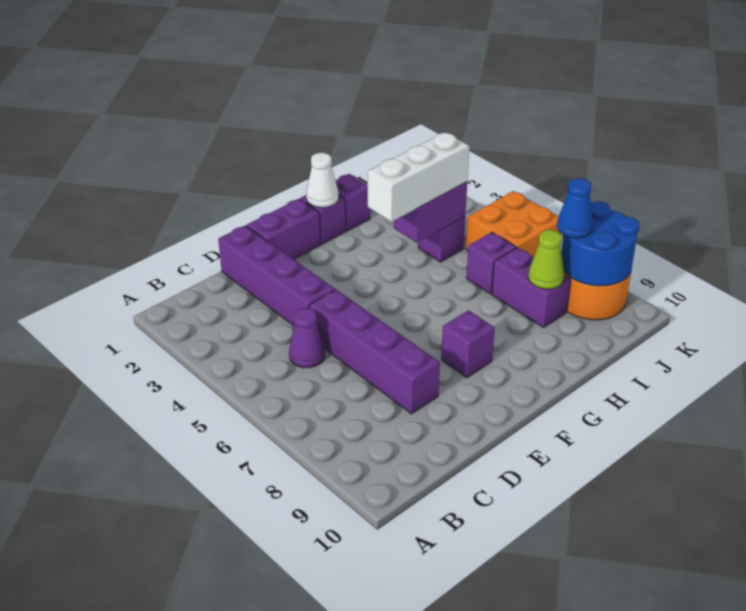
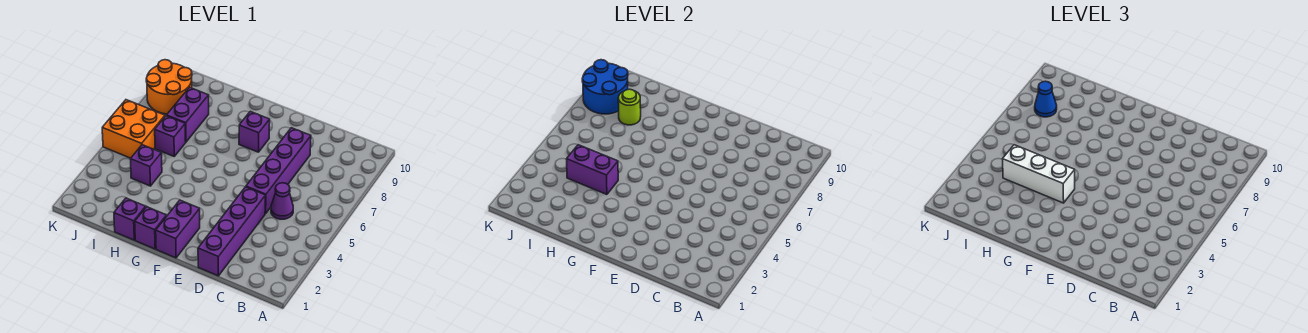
purple brick E1:F1 level 1 -> purple brick F1:F2 level 1
white cone G1 level 2 -> none
lime cone I8 level 2 -> lime round brick I8 level 2

